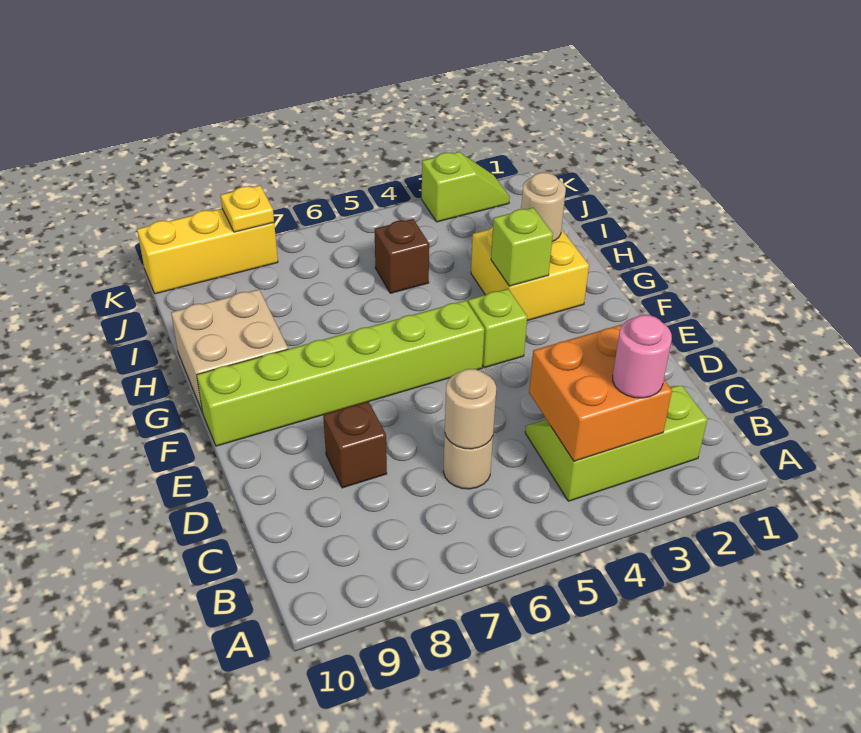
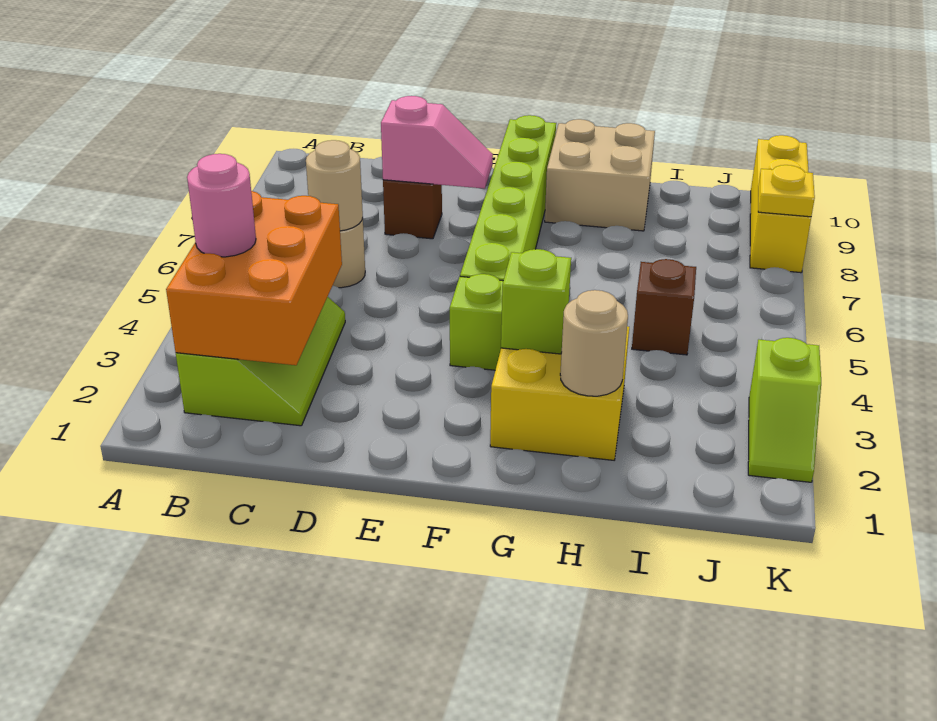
orange brick B3:C4 level 2 -> orange brick B2:C4 level 2
none -> pink slope D8:E8 level 2 top D

